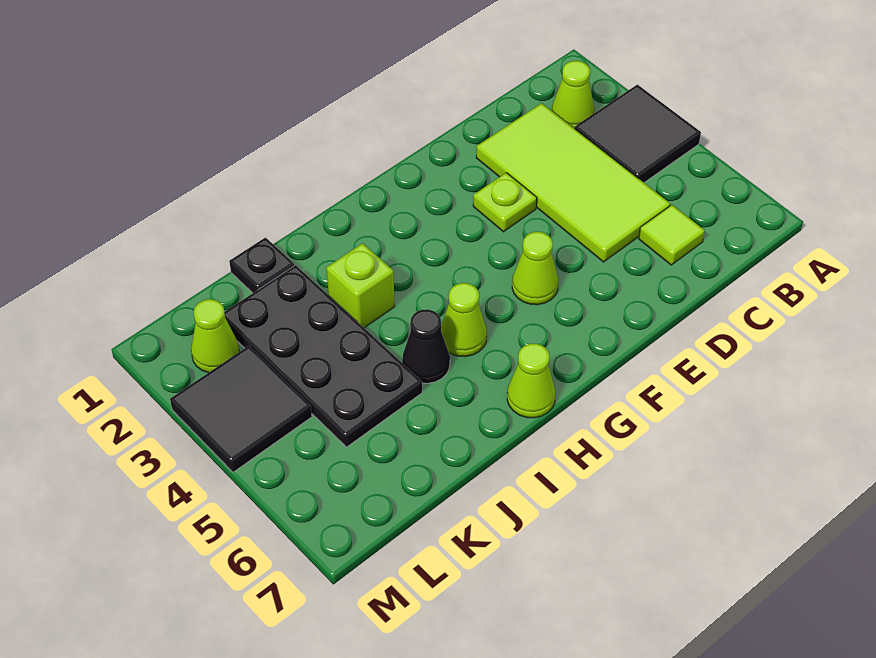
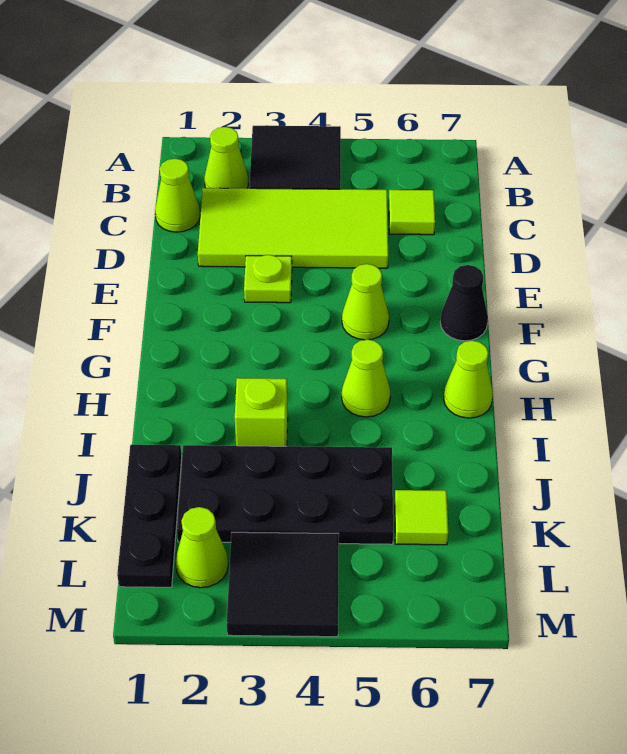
none -> lime cone C1 level 1
black cone I5 level 1 -> black cone F7 level 1
black plate J1 level 1 -> black plate J1:L1 level 1
none -> lime tile K6 level 1

